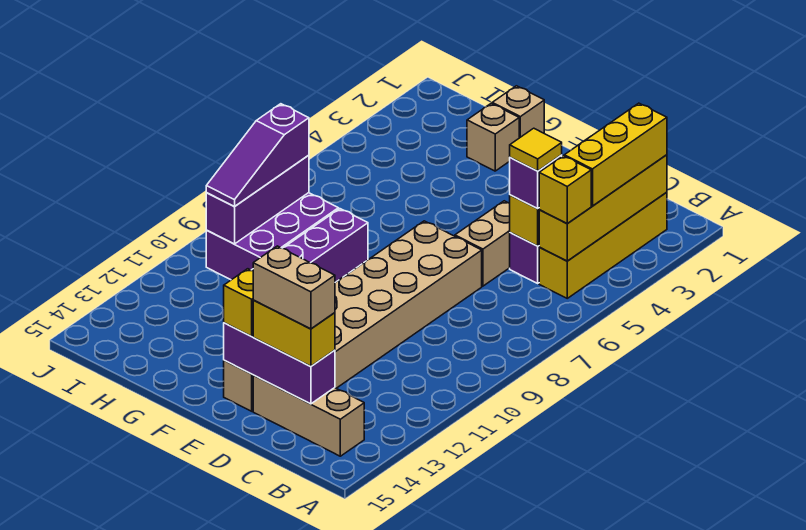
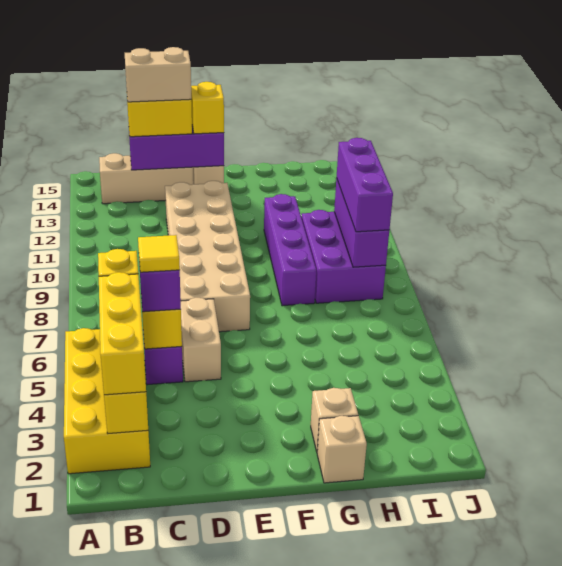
yellow brick B2:B5 level 1 -> yellow brick A2:B5 level 1
purple slope I8:I10 level 3 top 8 -> purple brick I8:I10 level 3

